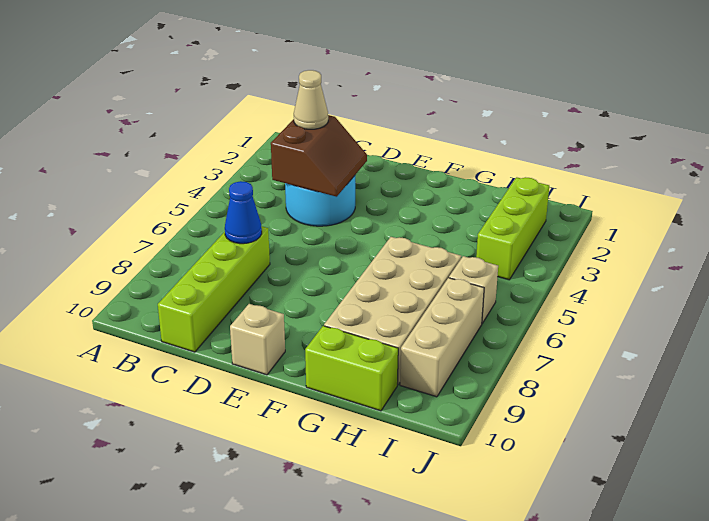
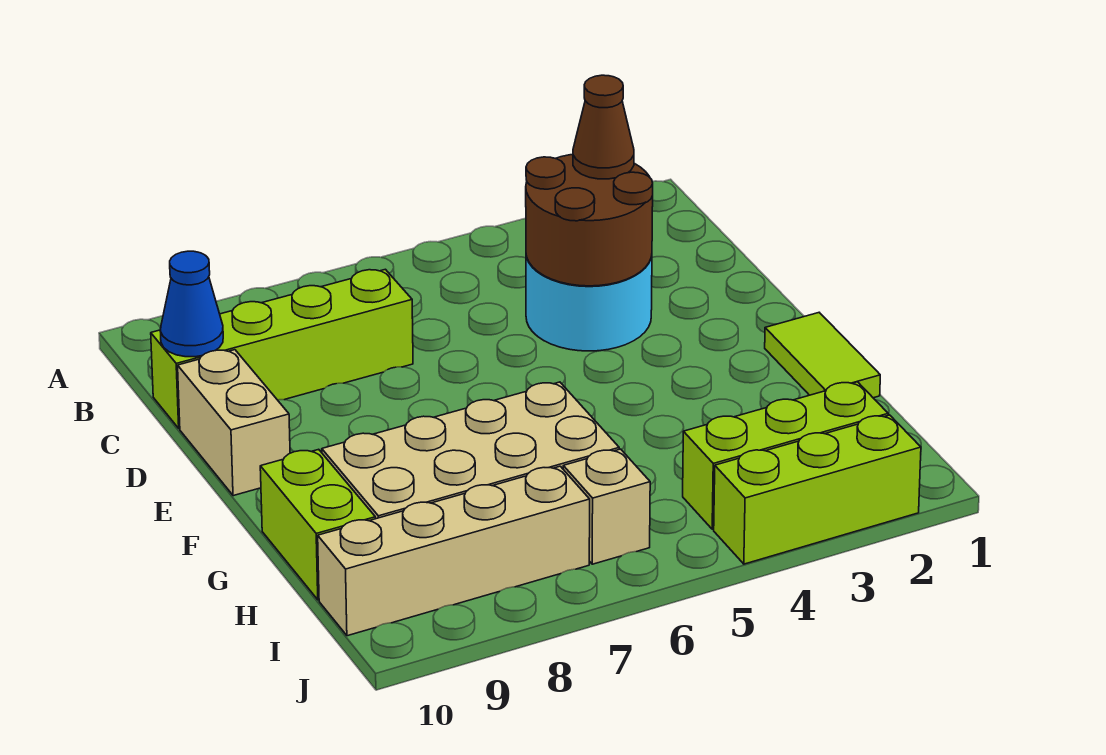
brown slope C3:D4 level 2 top C -> brown round brick C3:D4 level 2
tan cone C3 level 3 -> brown cone C3 level 3
blue cone C7 level 2 -> blue cone C10 level 2
tan brick E10 level 1 -> tan brick D10:E10 level 1
none -> lime tile F1:G1 level 1
tan brick I7:I9 level 1 -> tan brick I7:I10 level 1
none -> lime brick J2:J4 level 1

